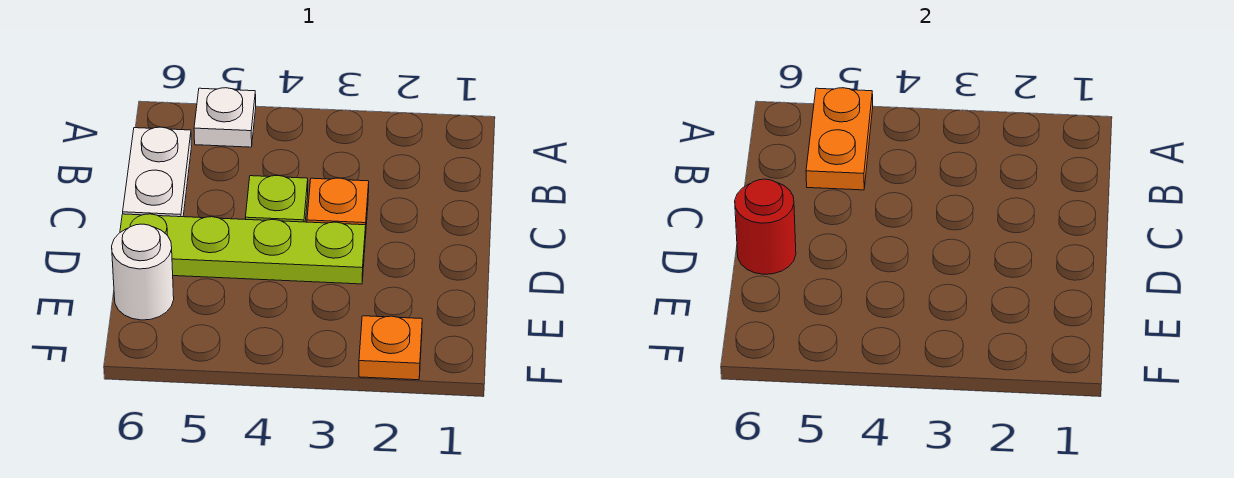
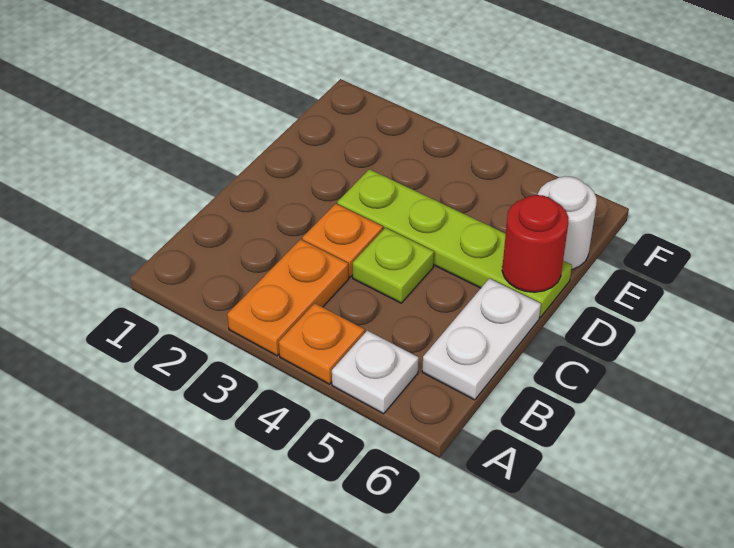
orange plate A5:B5 level 2 -> orange plate A3:B3 level 1
orange plate F2 level 1 -> orange plate A4 level 1

